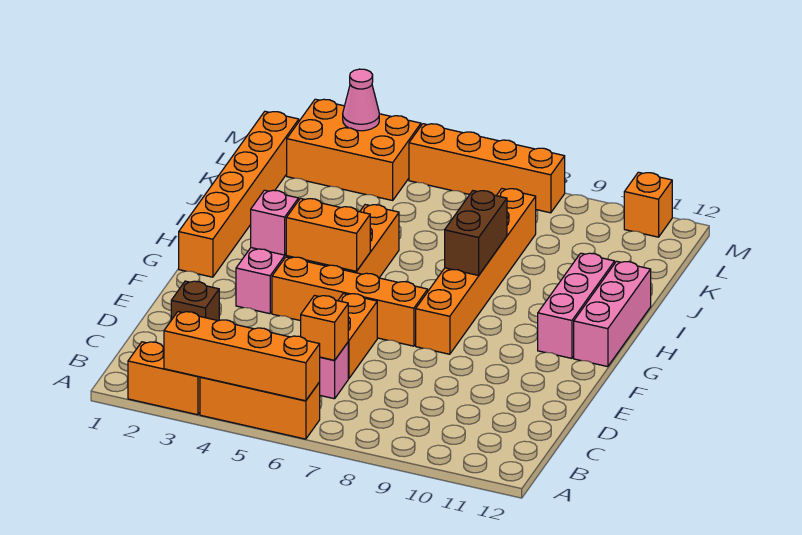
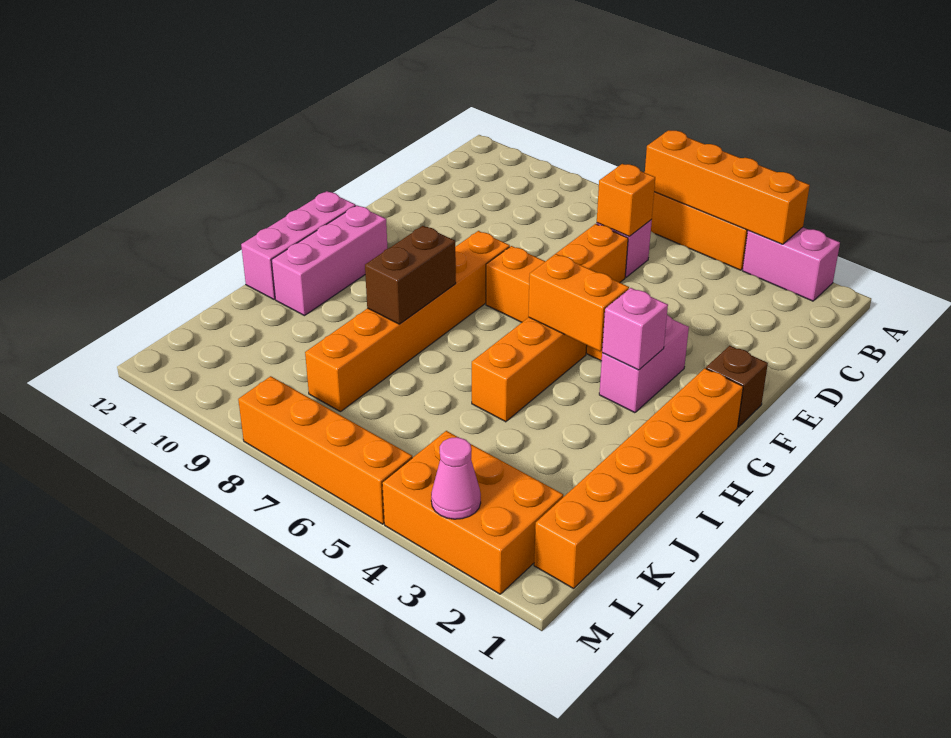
orange brick A2:A3 level 1 -> pink brick A2:A3 level 1
brown brick D2 level 1 -> brown brick F1 level 1
orange brick M11 level 1 -> none

